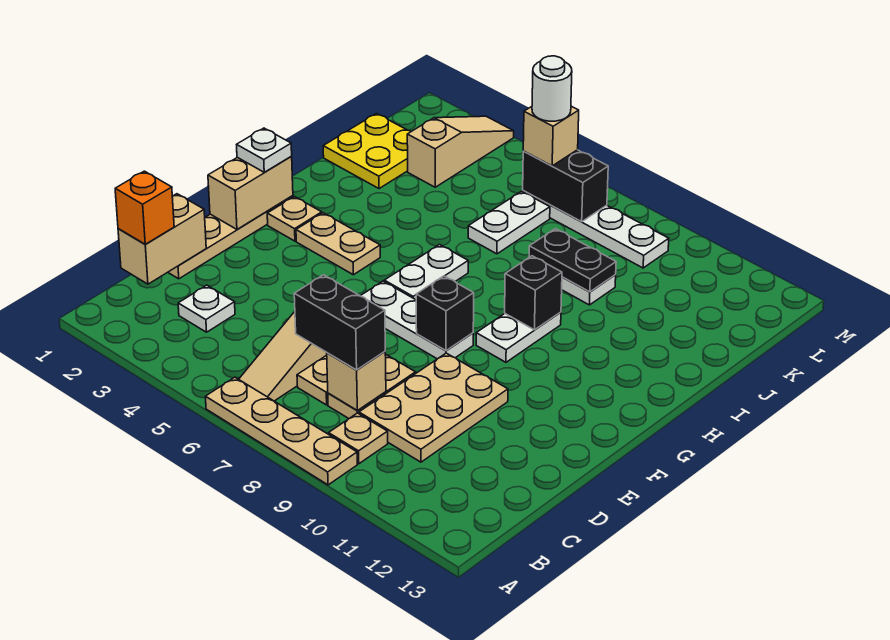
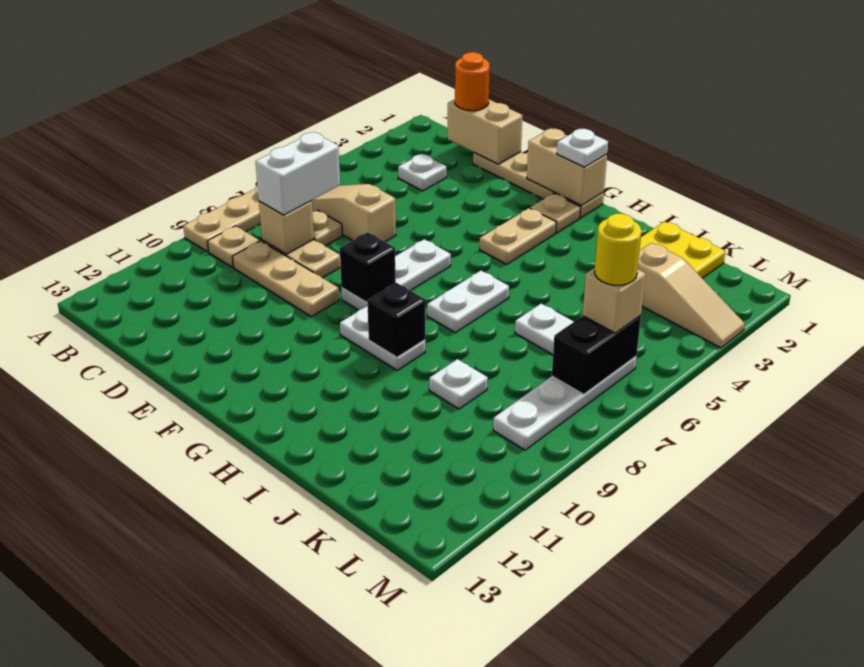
orange brick C1 level 3 -> orange round brick C1 level 3
black brick C7:C8 level 3 -> white brick C7:C8 level 3
tan plate C9:E10 level 1 -> tan plate C9:E9 level 1
white plate G6:H6 level 1 -> white plate H6:H7 level 1
black plate J8:J9 level 2 -> none
white round brick L6 level 4 -> yellow round brick L6 level 4

